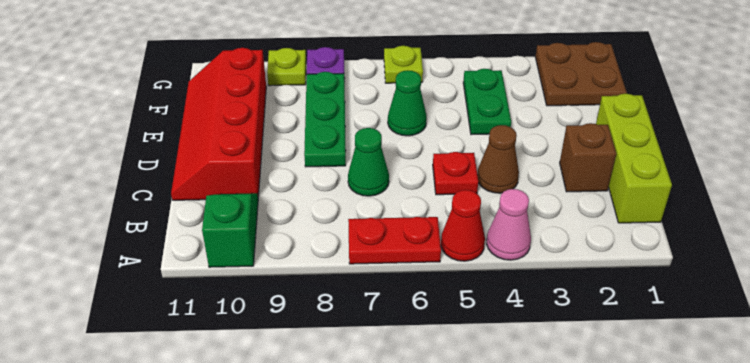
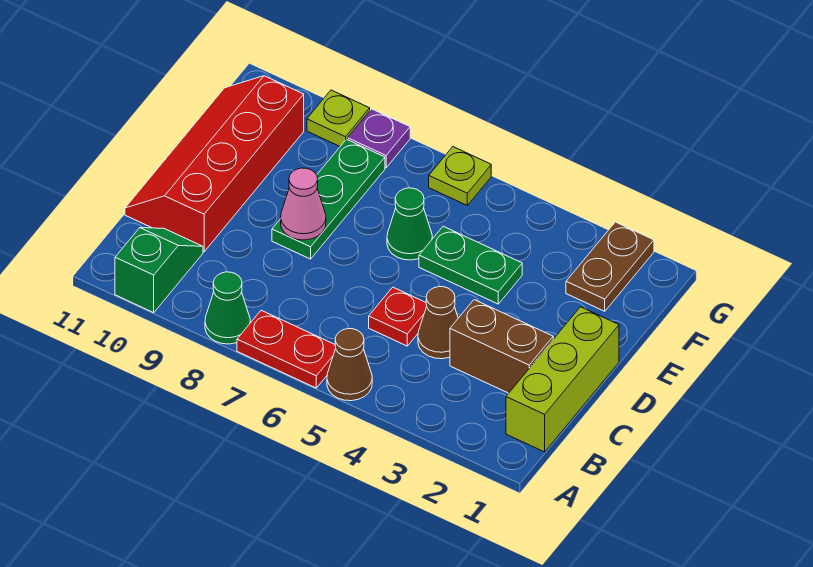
pink cone A4 level 1 -> pink cone D8 level 2
red cone A5 level 1 -> brown cone A5 level 1
brown brick C2 level 1 -> brown brick C2:C3 level 1
green cone C7 level 1 -> green cone A8 level 1
green plate E4:F4 level 1 -> green plate E4:E5 level 1
brown plate F1:G2 level 1 -> brown plate F2:G2 level 1

